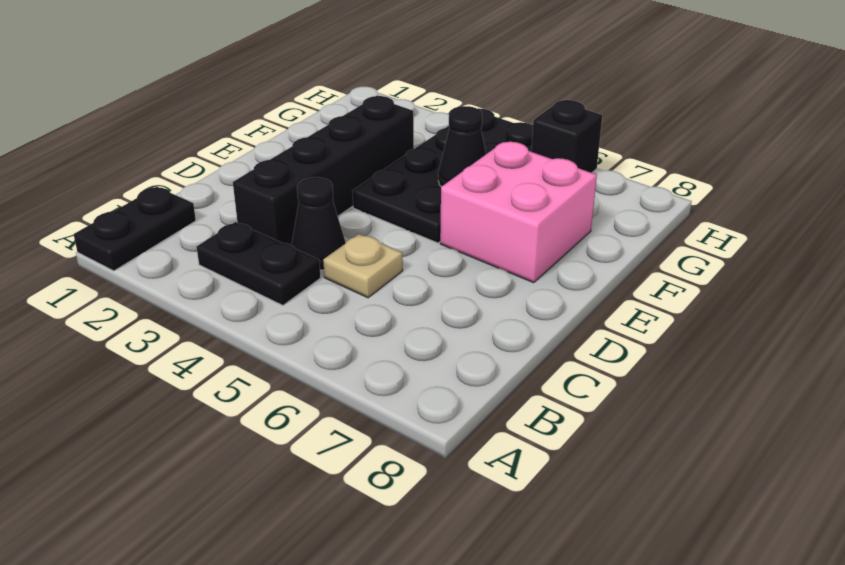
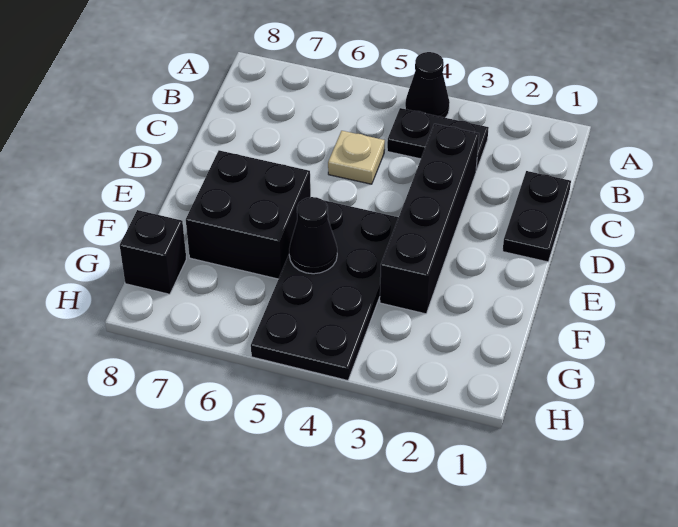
black plate A1:B1 level 1 -> black plate C1:D1 level 1
black cone C4 level 1 -> black cone A4 level 1
pink brick E6:F7 level 1 -> black brick E6:F7 level 1
black brick H6 level 1 -> black brick G8 level 1

